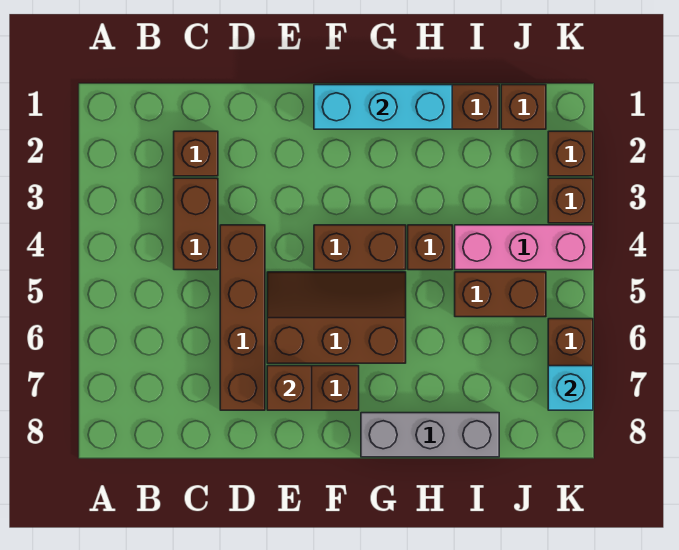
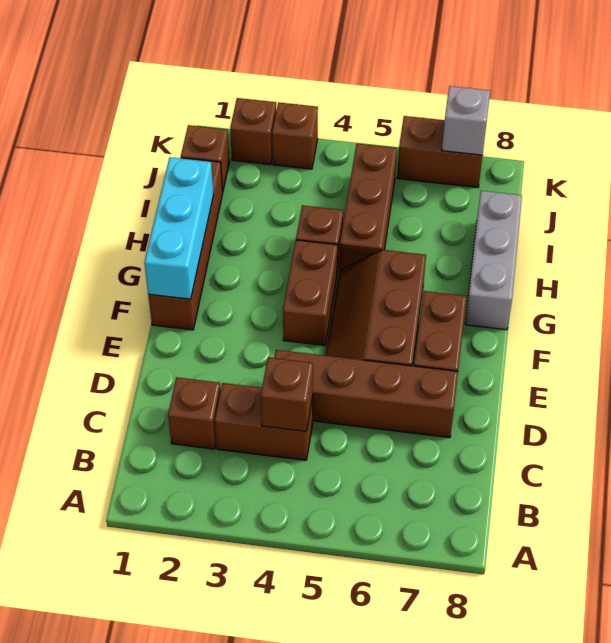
brown brick E7 level 2 -> brown brick C4 level 2
pink brick I4:K4 level 1 -> none
brown brick I5:J5 level 1 -> brown brick H5:J5 level 1
cyan brick K7 level 2 -> grey brick K7 level 2

